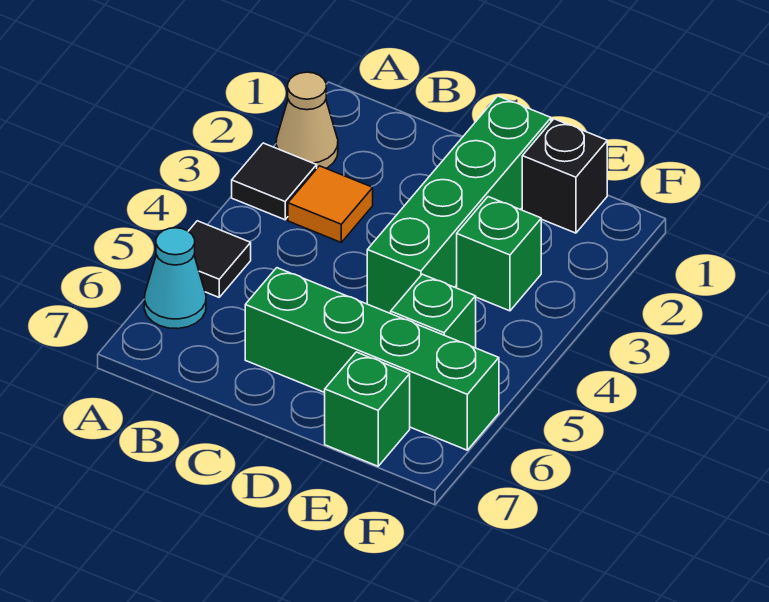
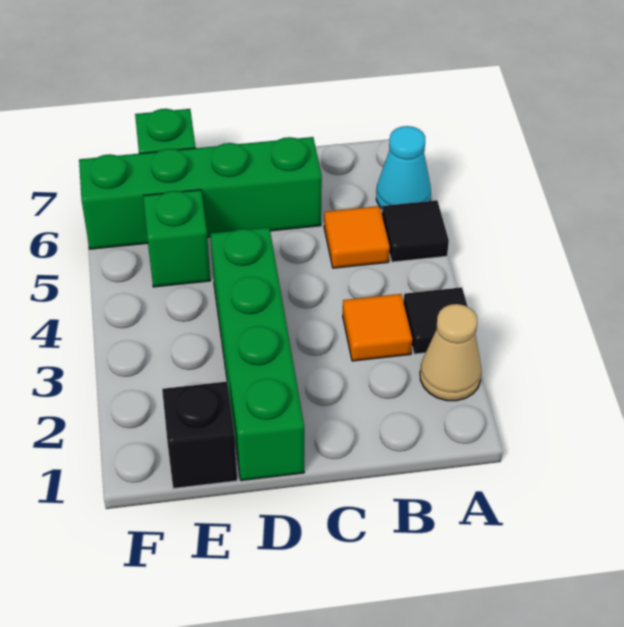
none -> orange tile B5 level 1
green brick E3 level 1 -> none

